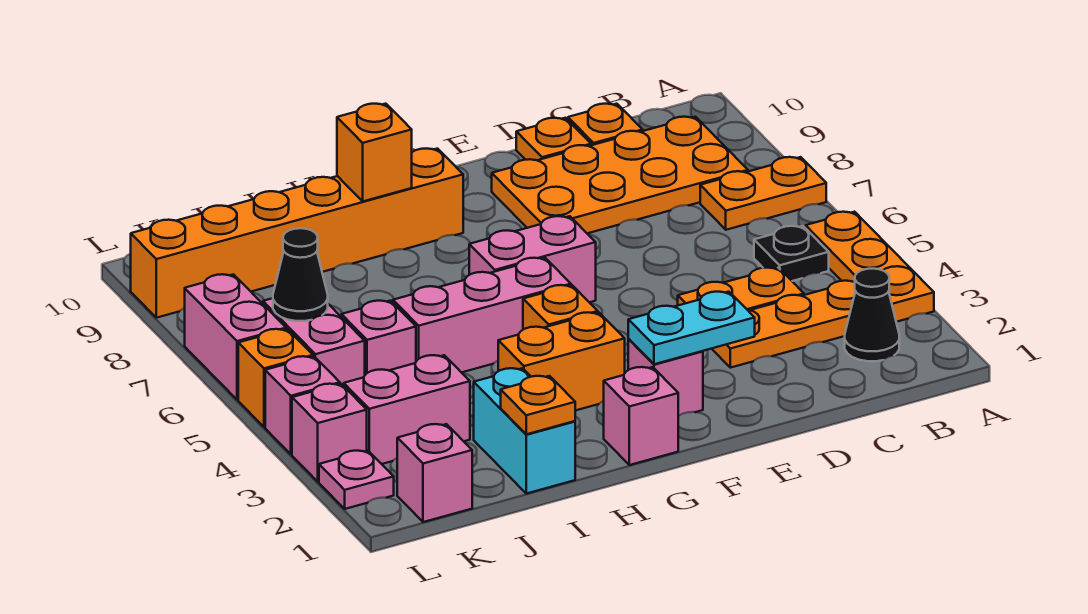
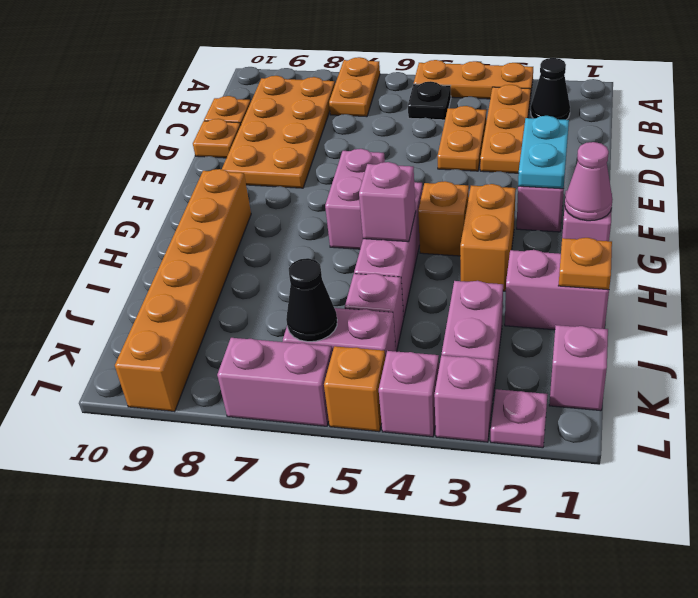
none -> pink cone G1 level 2
none -> pink brick H5 level 2
orange brick H9 level 2 -> none
cyan brick I1:I2 level 1 -> pink brick I1:I2 level 1

